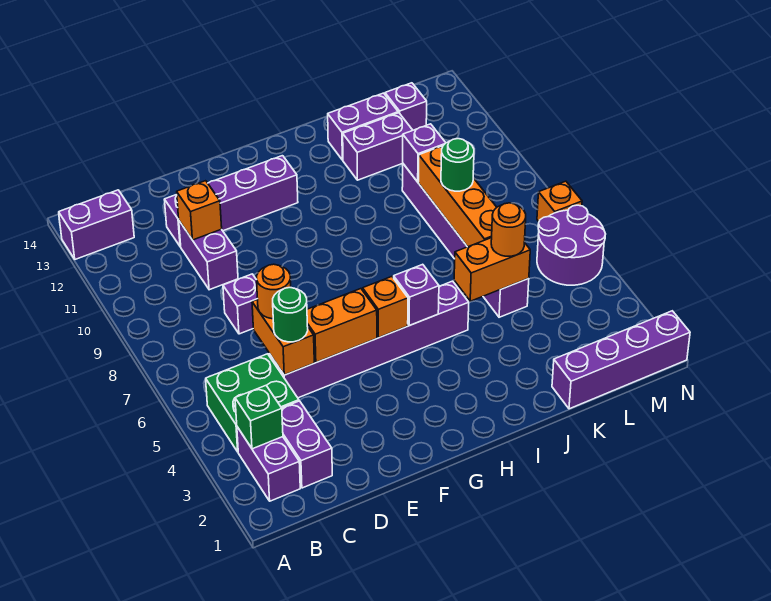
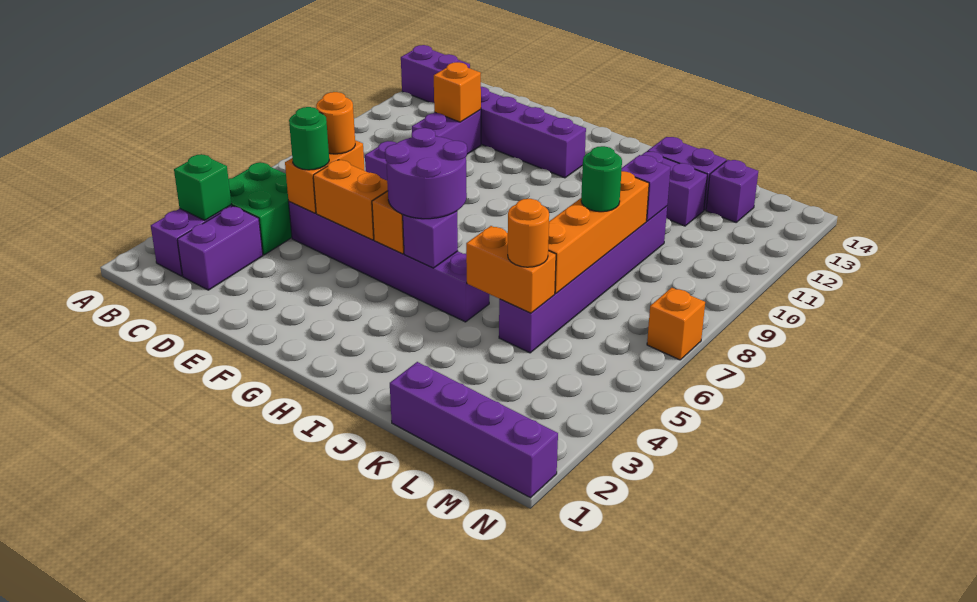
purple round brick M5:N6 level 1 -> purple round brick G5:H6 level 3

